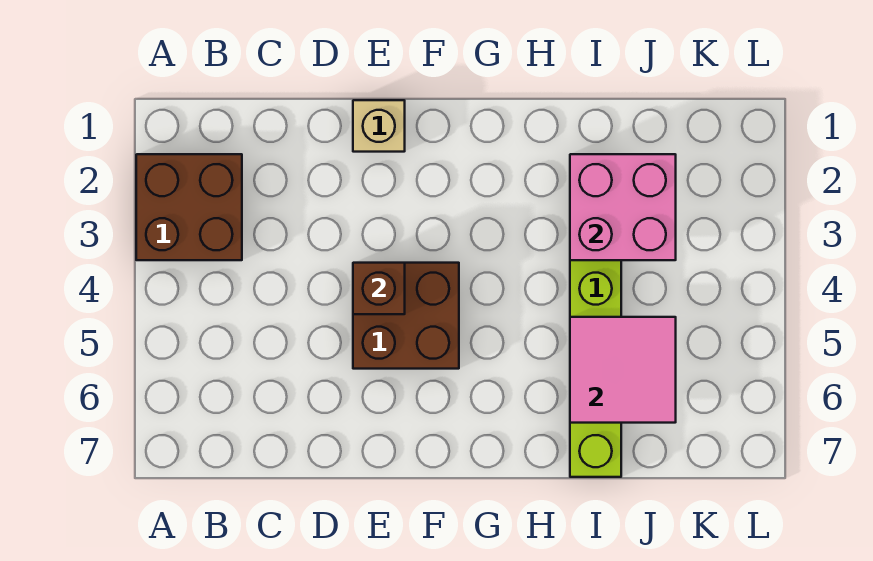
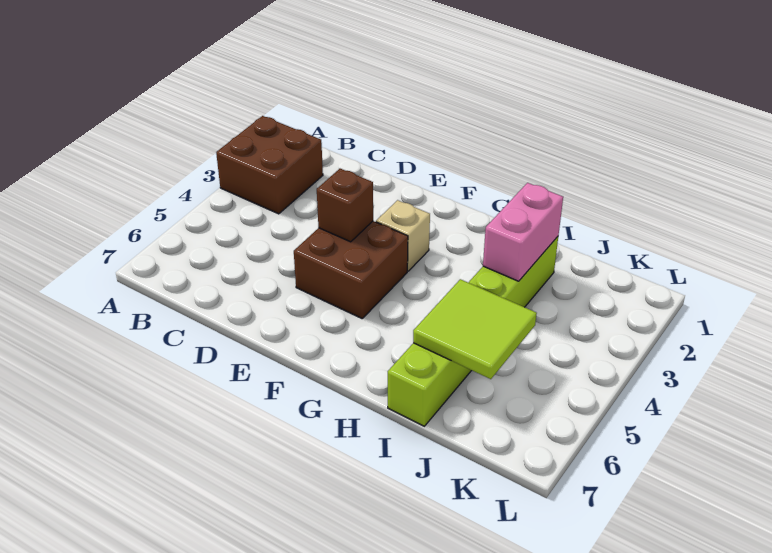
tan brick E1 level 1 -> tan brick F3 level 1
pink brick I2:J3 level 2 -> pink brick I2:I3 level 2
pink tile I5:J6 level 2 -> lime tile I5:J6 level 2

